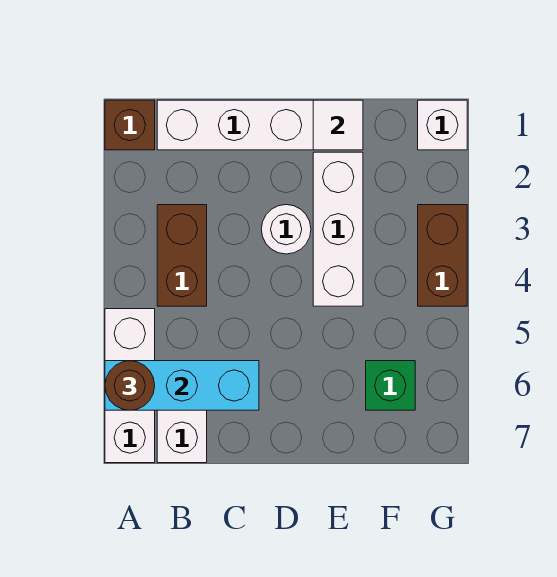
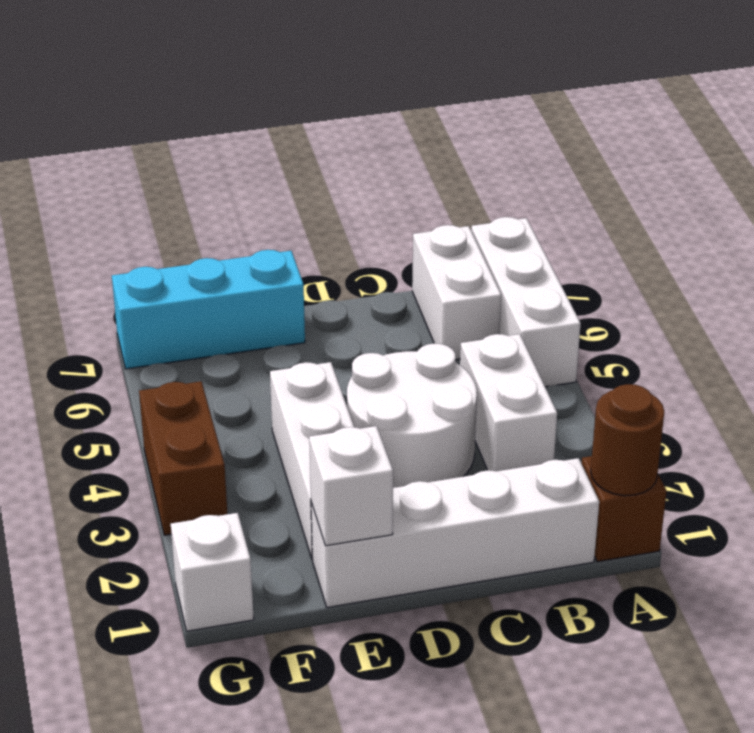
cyan brick A6:C6 level 2 -> cyan brick E7:G7 level 1
brown round brick A6 level 3 -> brown round brick A1 level 2
brown brick B3:B4 level 1 -> white brick B3:B4 level 1
white round brick D3 level 1 -> white round brick C3:D4 level 1
white tile E1 level 2 -> white brick E1 level 2
green brick F6 level 1 -> none

